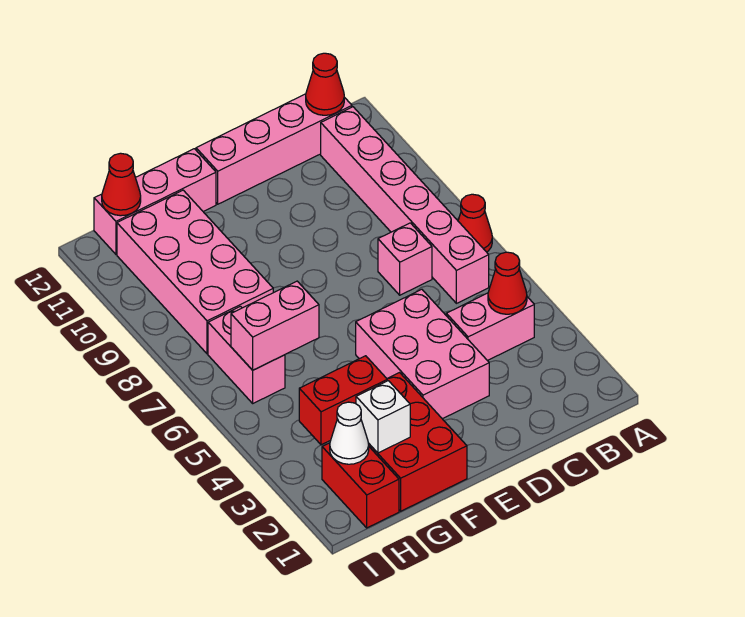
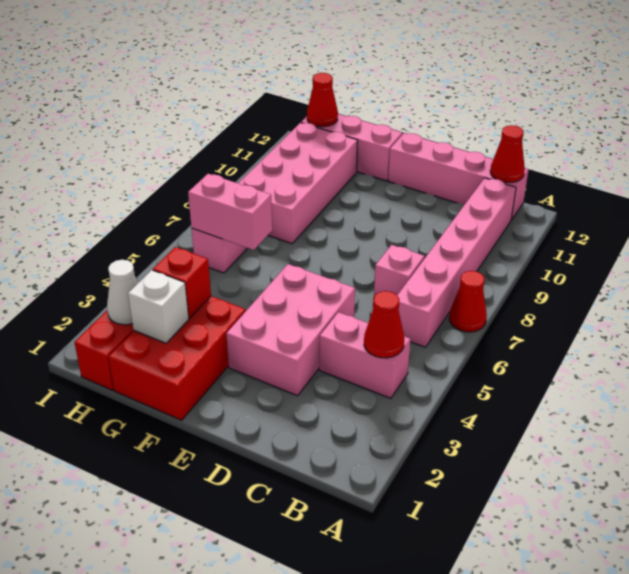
red brick G3:H3 level 2 -> red brick G3 level 2

